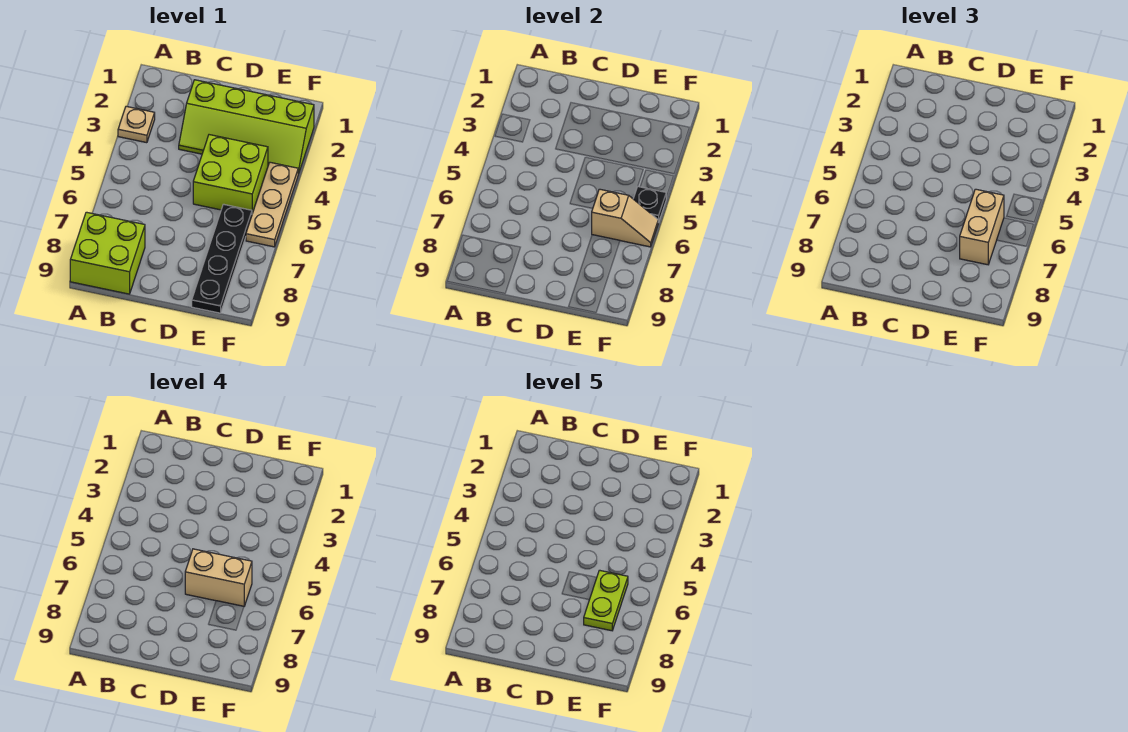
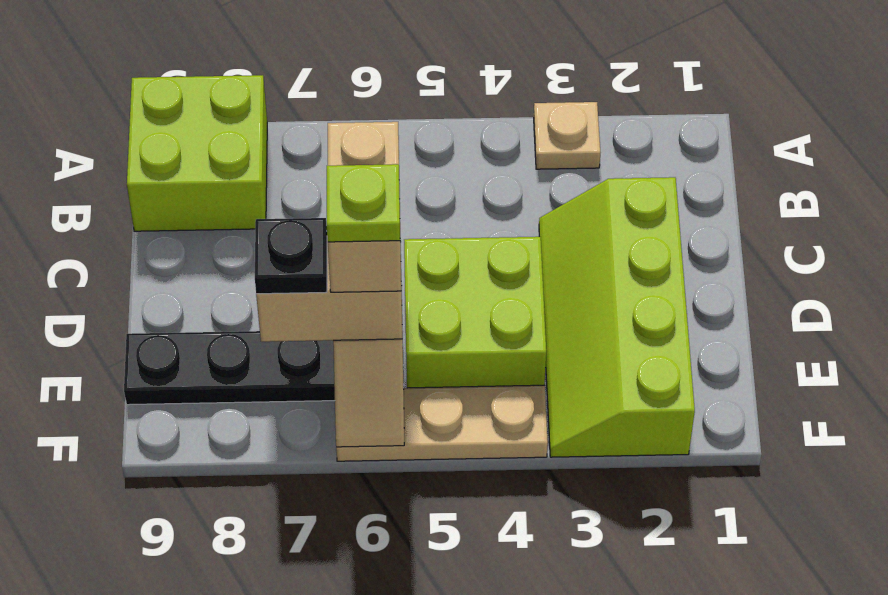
lime plate E6:E7 level 5 -> lime plate E6 level 5
black plate F5 level 2 -> black plate E7 level 4

